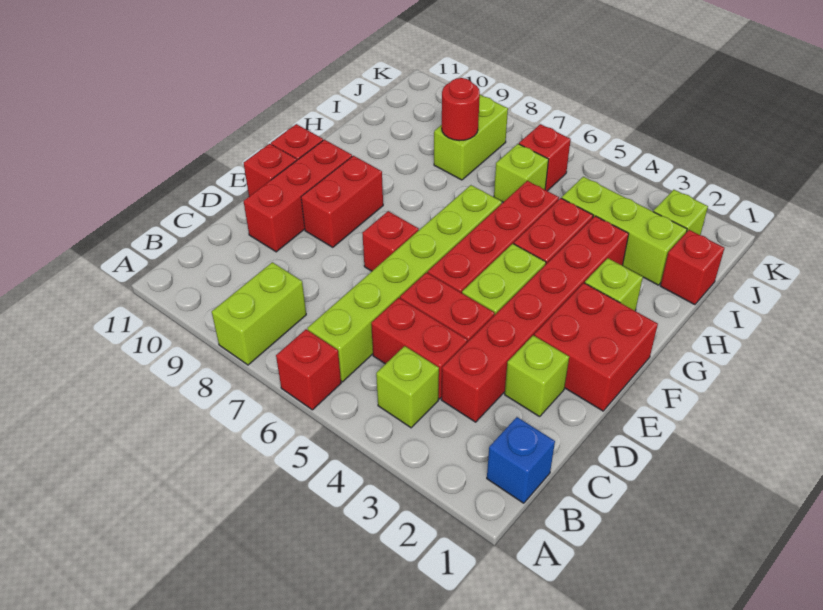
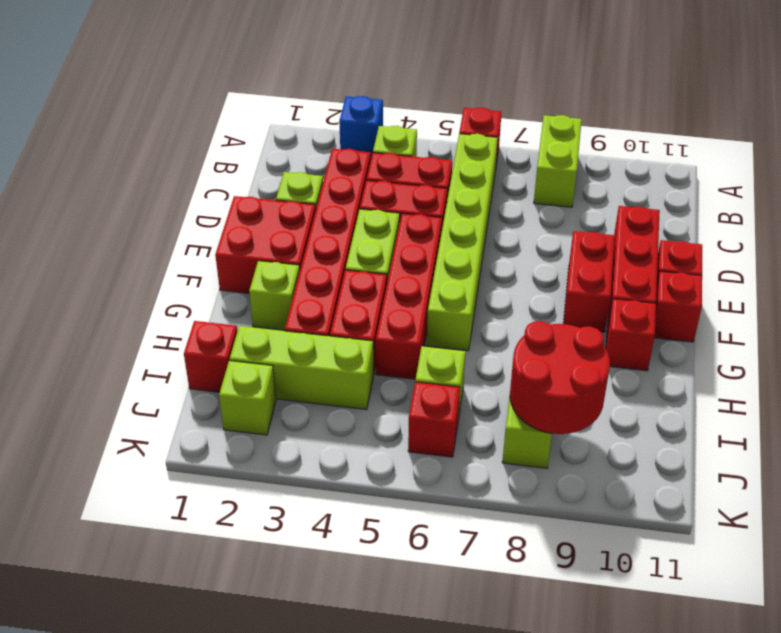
blue brick B1 level 1 -> blue brick A3 level 1
red brick E7 level 1 -> red brick G10 level 1
red round brick I8 level 2 -> red round brick I8:J9 level 2

